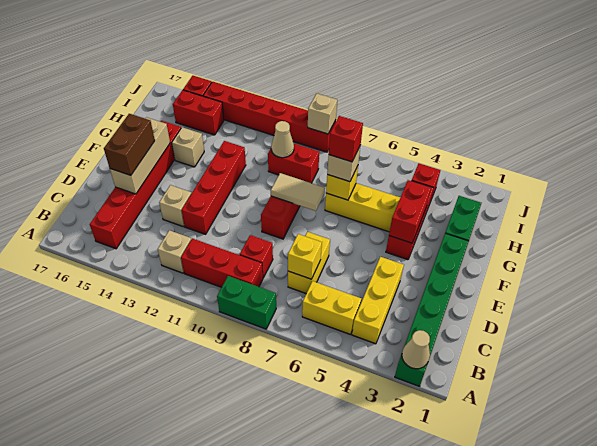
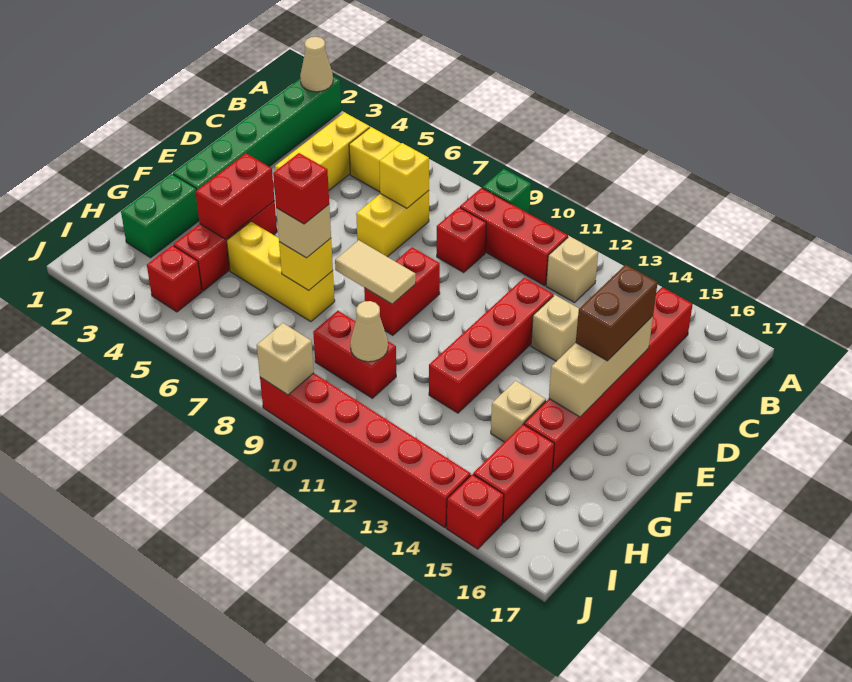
green brick A8:A9 level 1 -> green brick A9 level 1
red brick I14:I15 level 1 -> red brick H15:I15 level 1

